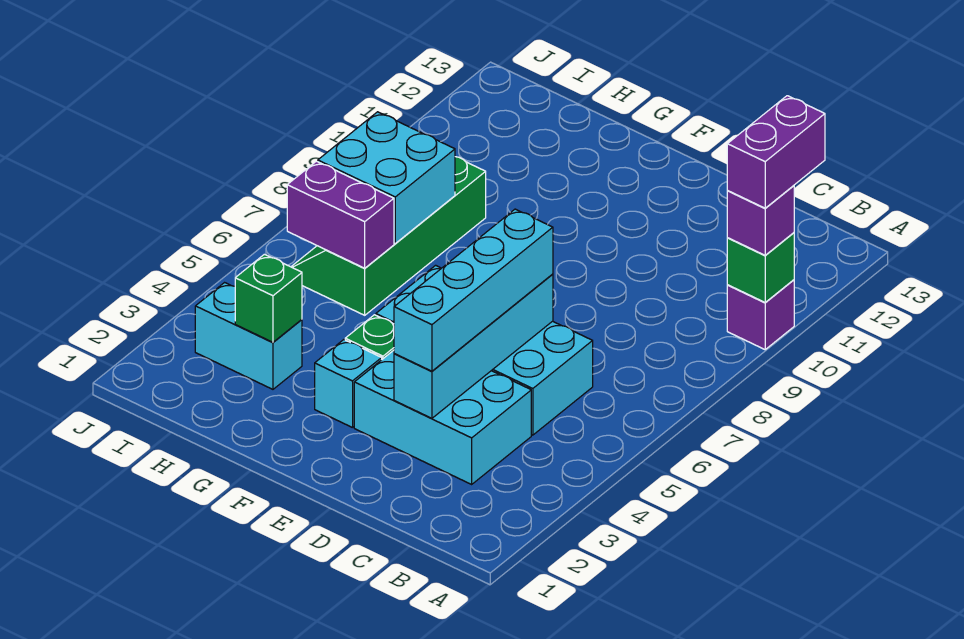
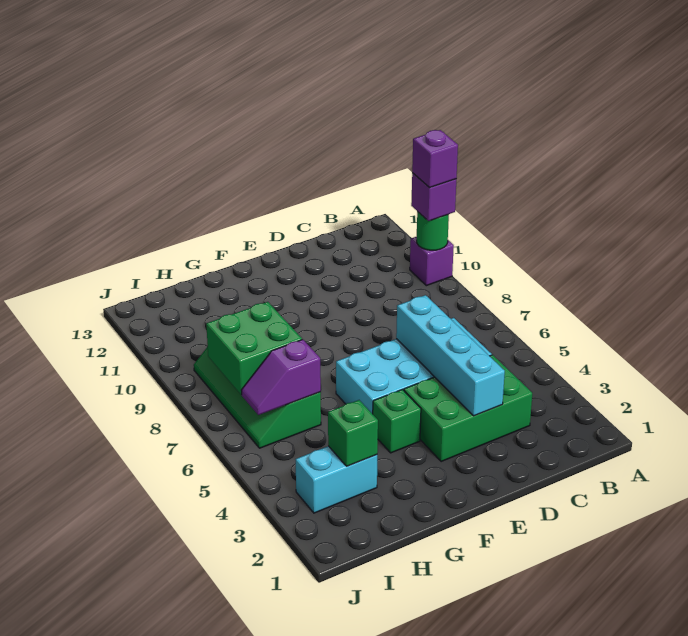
green brick A10 level 2 -> green round brick A10 level 2
purple brick A10:A11 level 4 -> purple brick A10 level 4
cyan brick C3:E4 level 1 -> green brick C3:E4 level 1
cyan brick D3:D6 level 3 -> none
cyan brick F3 level 1 -> none
purple brick H6:I6 level 2 -> purple slope H6:I6 level 2 top H
cyan brick H7:I8 level 2 -> green brick H7:I8 level 2

